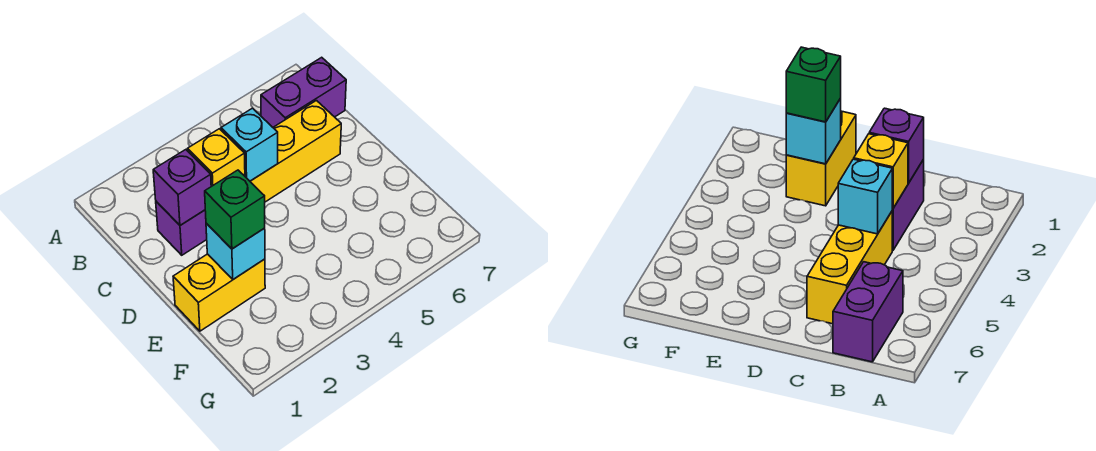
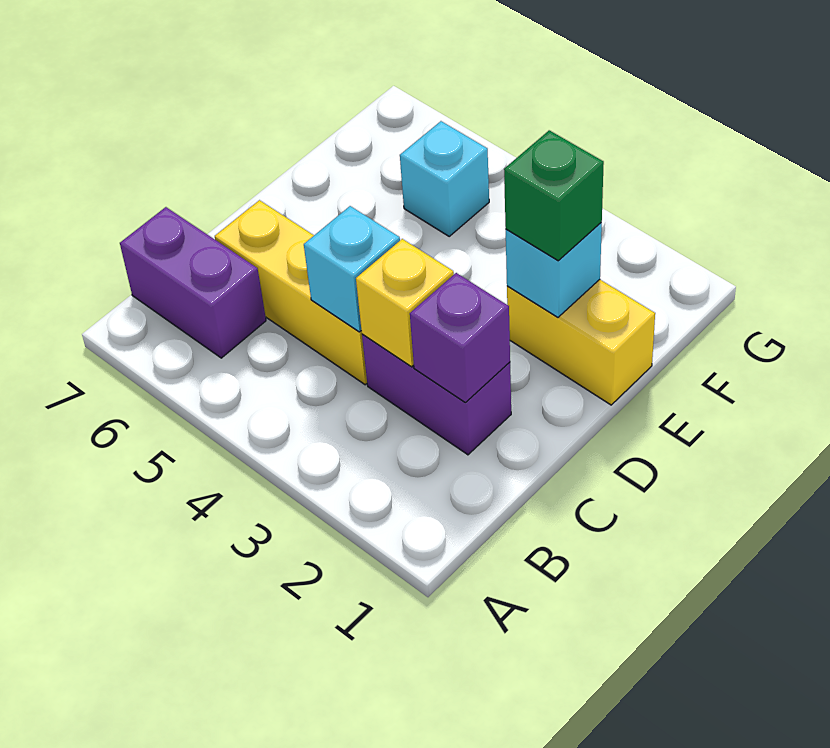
none -> cyan brick F5 level 1

